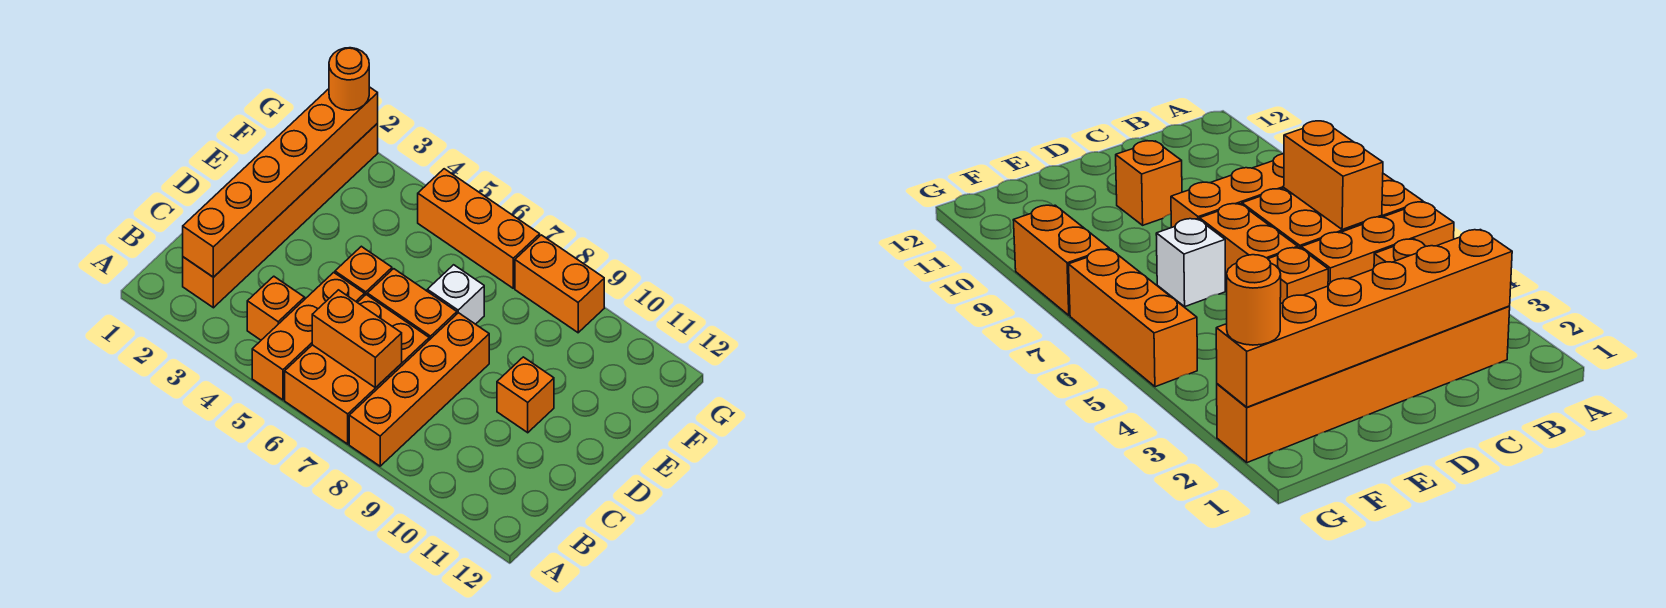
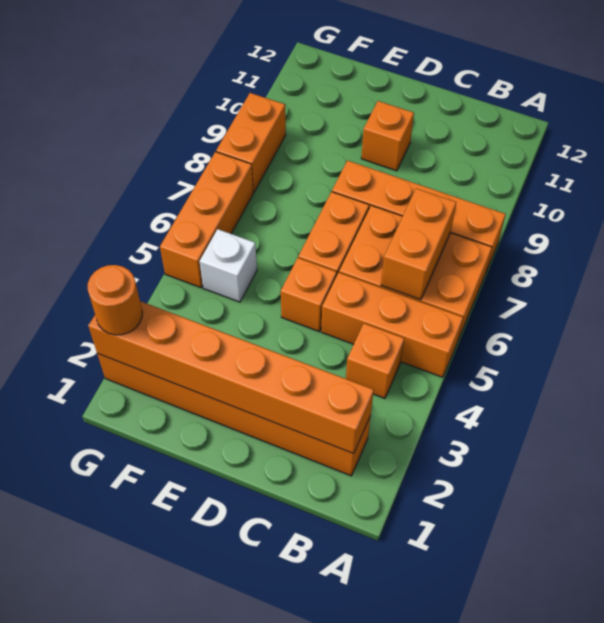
white brick E7 level 1 -> white brick F5 level 1

